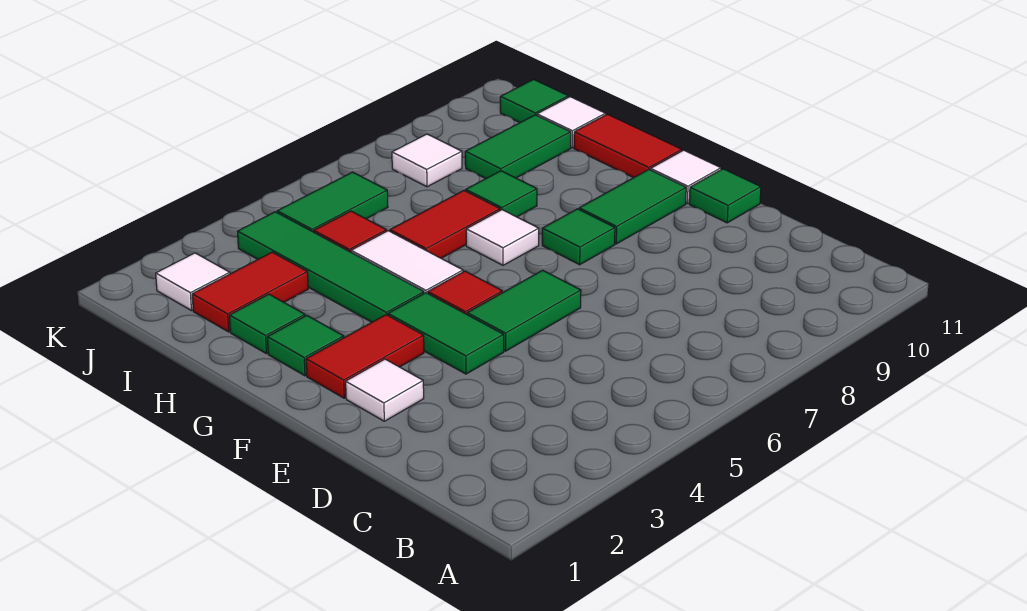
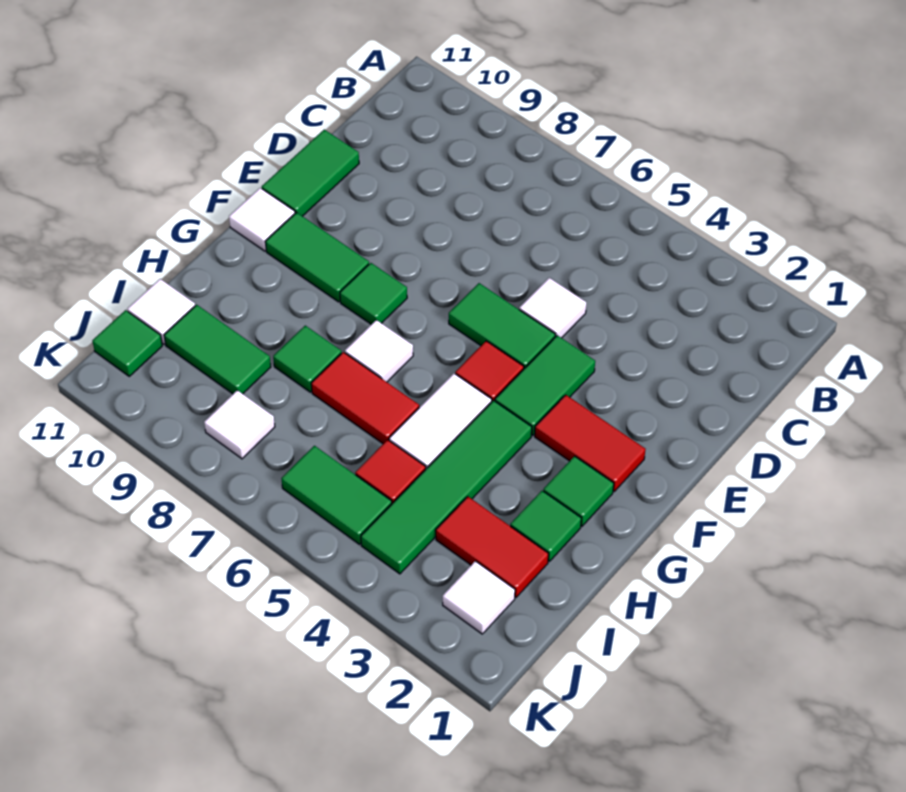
white tile E2 level 1 -> white tile D5 level 1
green tile E11 level 1 -> green tile D11:E11 level 1
red tile G11:H11 level 1 -> none

